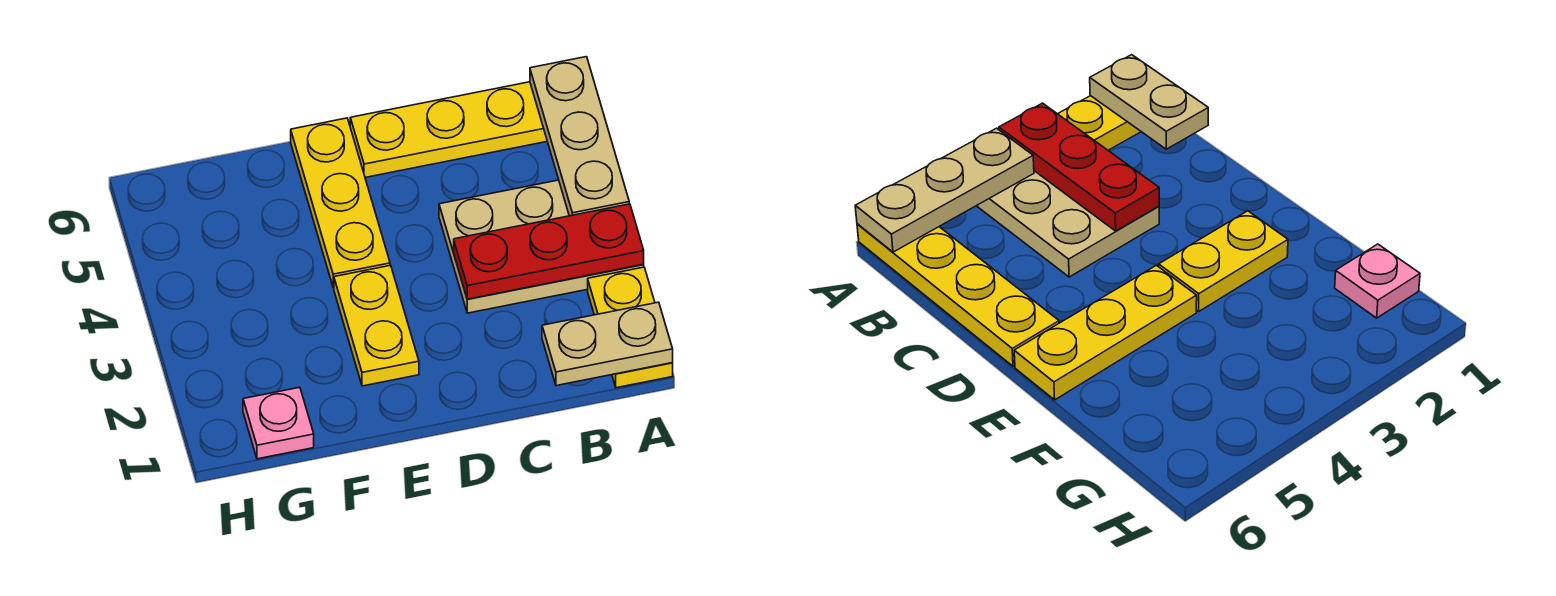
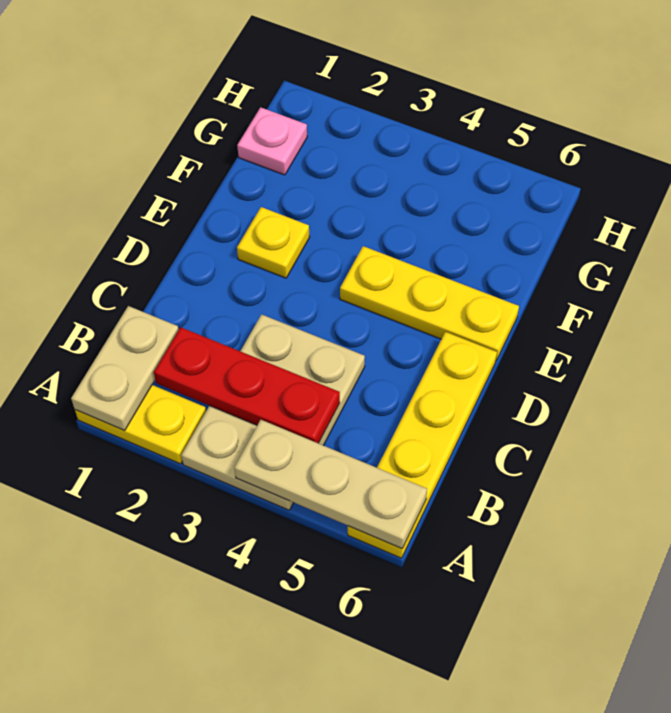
red plate A3:C3 level 2 -> red plate B2:B4 level 2
yellow plate E2:E3 level 1 -> yellow plate E2 level 1

